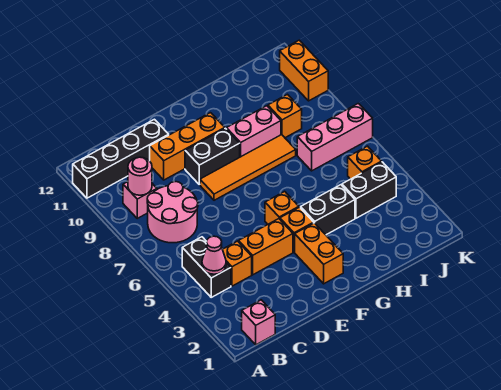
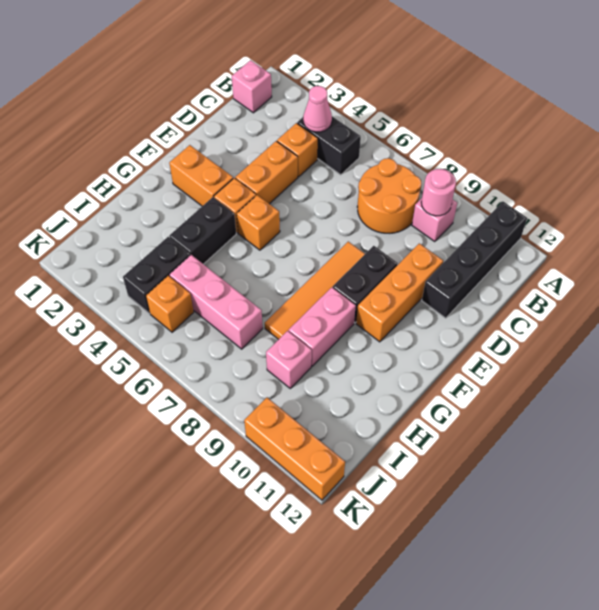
pink round brick B7:C8 level 1 -> orange round brick B7:C8 level 1
pink brick I7:K7 level 1 -> pink brick I5:I7 level 1
orange brick I9 level 1 -> pink brick I9 level 1
orange brick K10:K11 level 1 -> orange brick K10:K12 level 1

